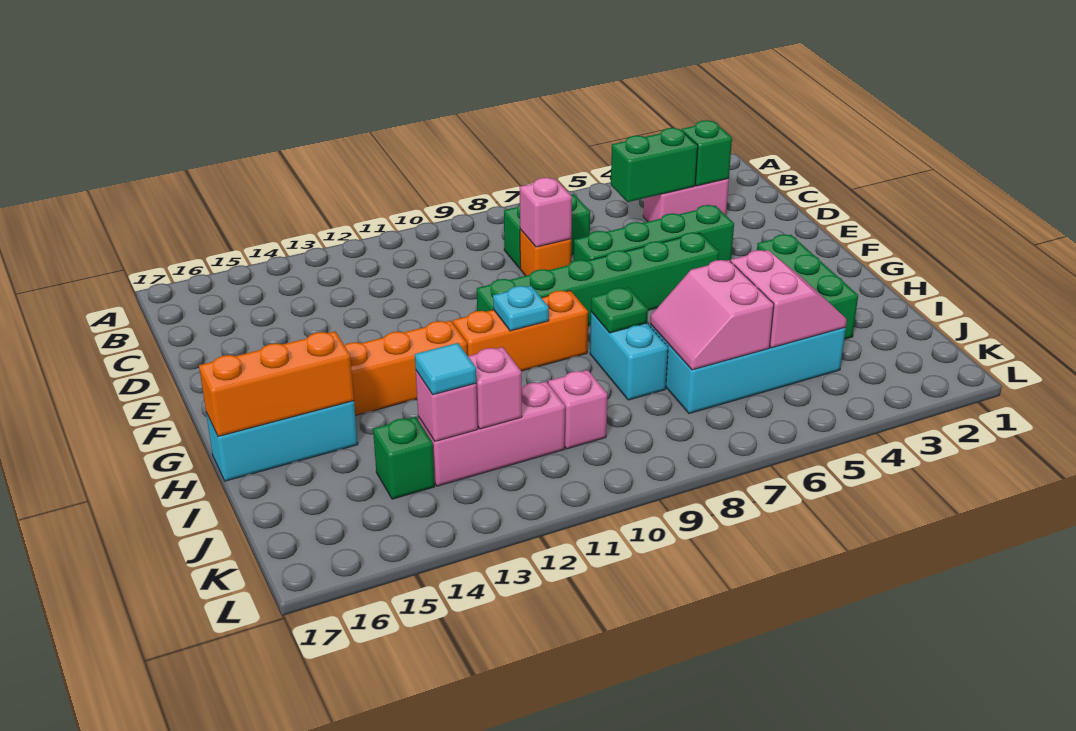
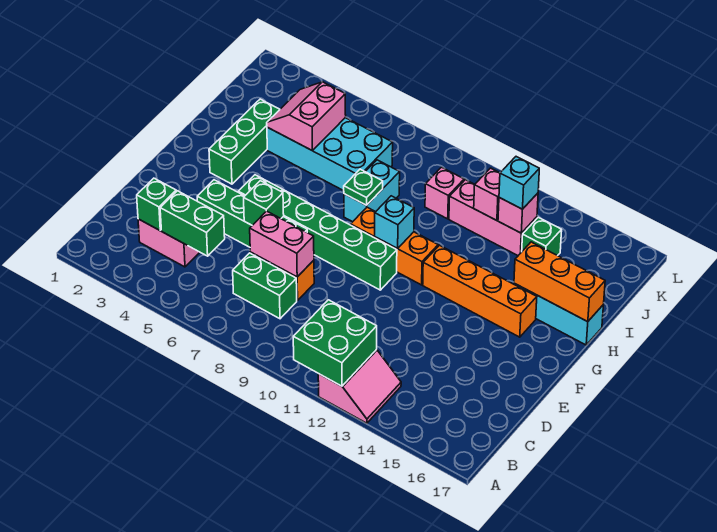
none -> green brick A11:B12 level 2
pink brick D8 level 2 -> pink brick D7:D8 level 2
none -> green brick E6 level 2
cyan plate G10 level 2 -> cyan brick G10 level 2
pink slope I6:J7 level 2 top 6 -> pink slope A12:B13 level 1 top 12
cyan tile J13 level 3 -> cyan brick J13 level 3

